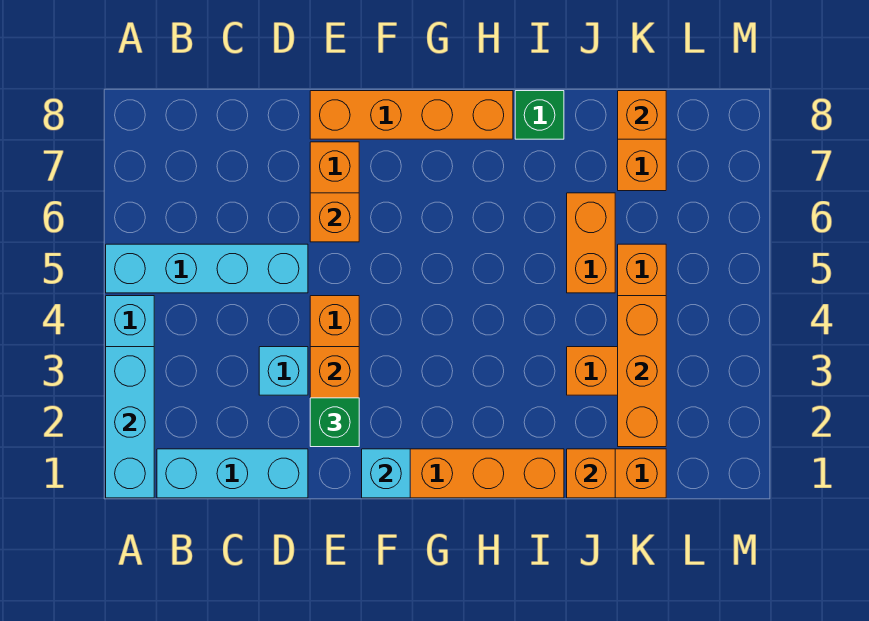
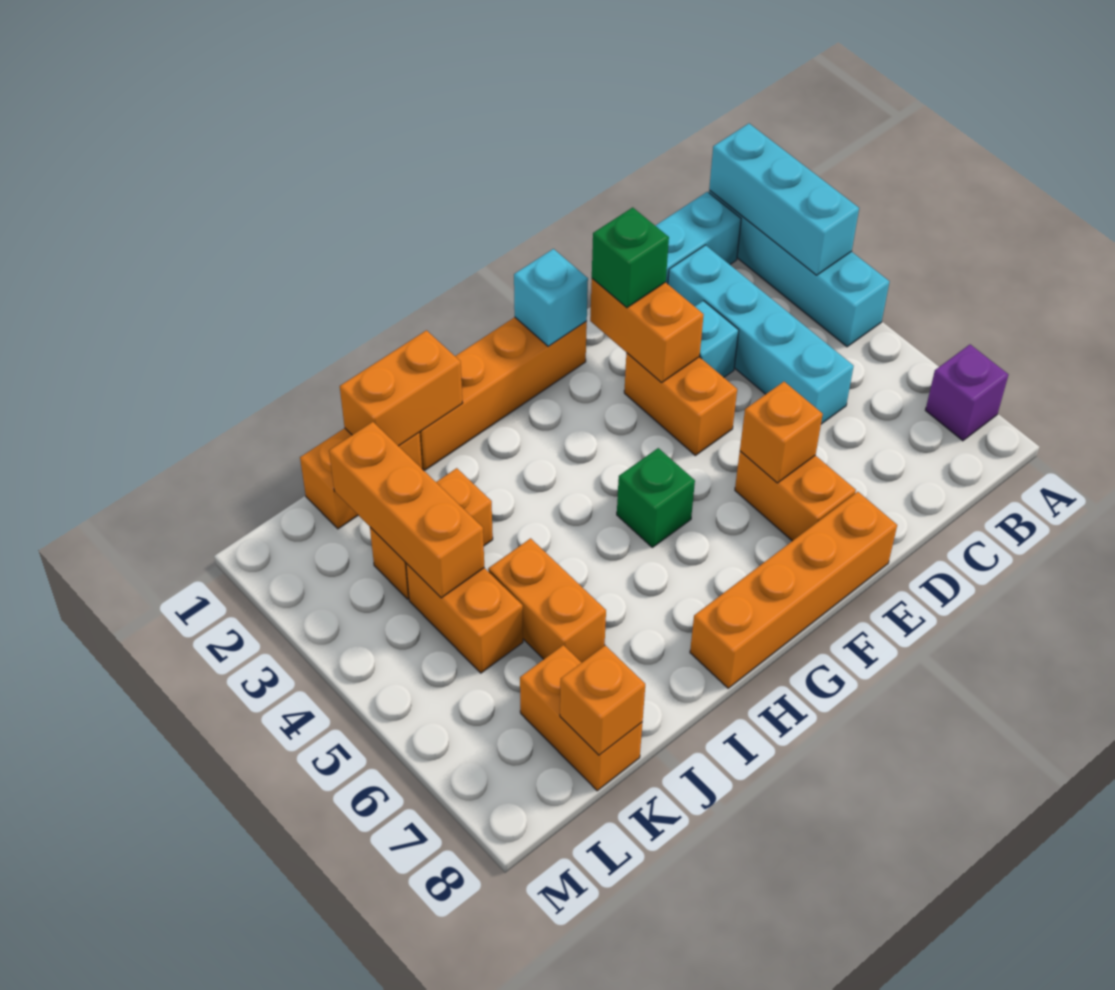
cyan brick A5:D5 level 1 -> cyan brick C2:C5 level 1
none -> purple brick A7 level 1
green brick I8 level 1 -> green brick G5 level 1
orange brick J1 level 2 -> orange brick I1:J1 level 2

